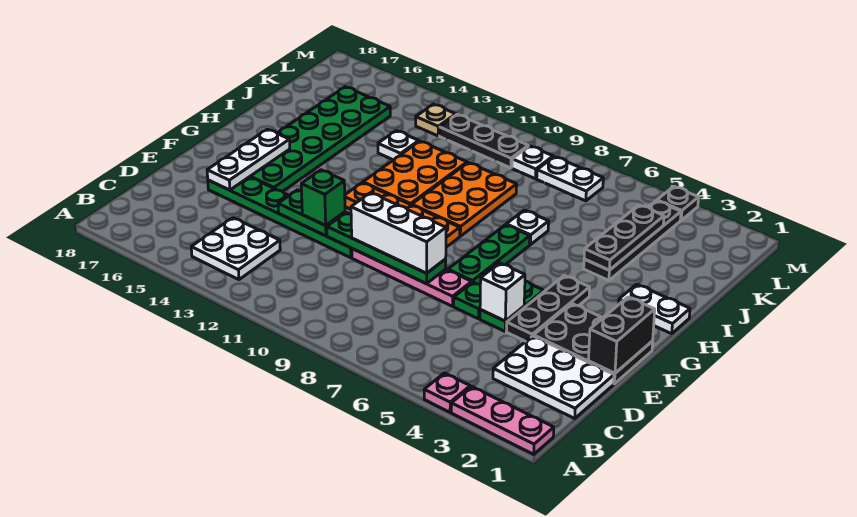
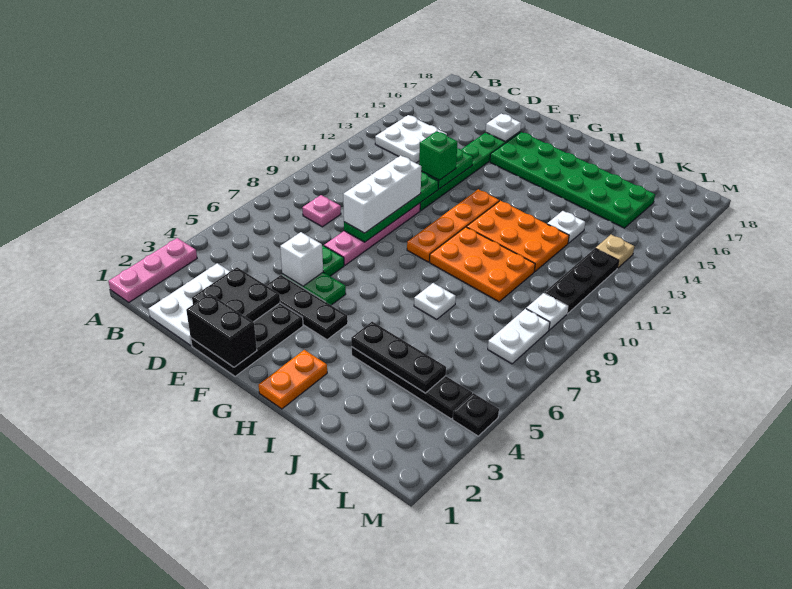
pink plate A4 level 1 -> pink plate C8 level 1
none -> black plate D2:E3 level 2
white plate E16:G16 level 2 -> white plate E16 level 2
green plate F7:H7 level 1 -> none
white plate H1:H2 level 1 -> orange plate H1:H2 level 1

